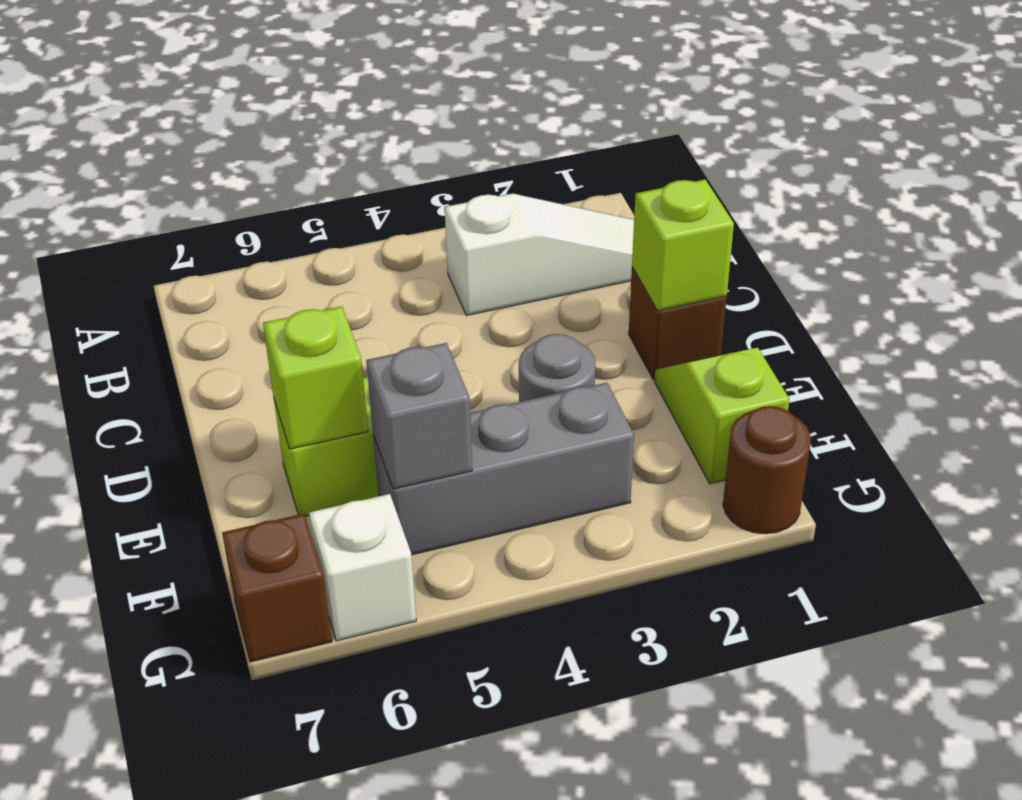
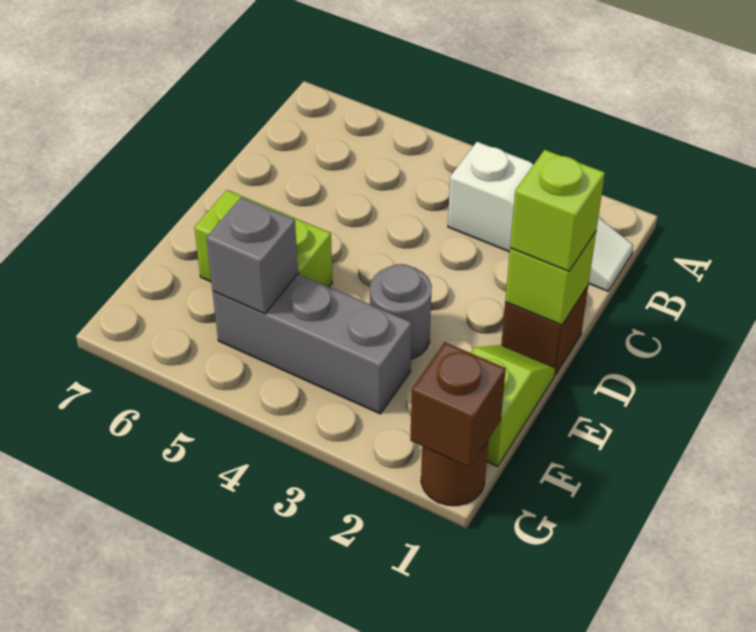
lime brick E6 level 2 -> lime brick D1 level 3
white brick G6 level 1 -> none
brown brick G7 level 1 -> brown brick G1 level 2

